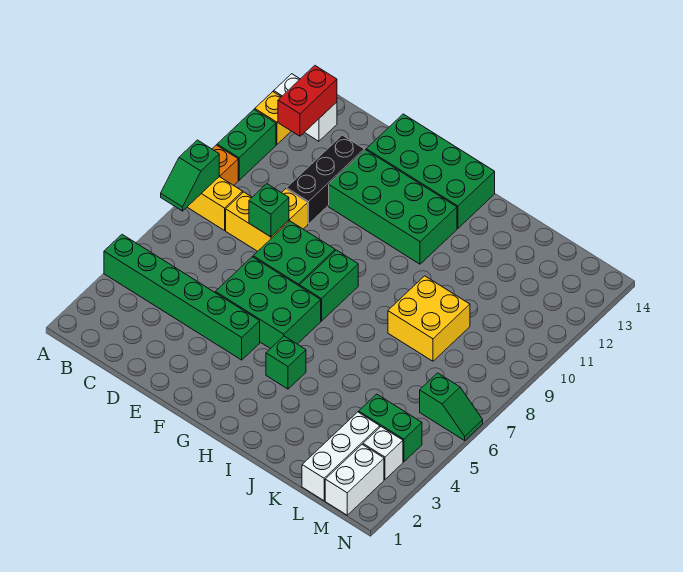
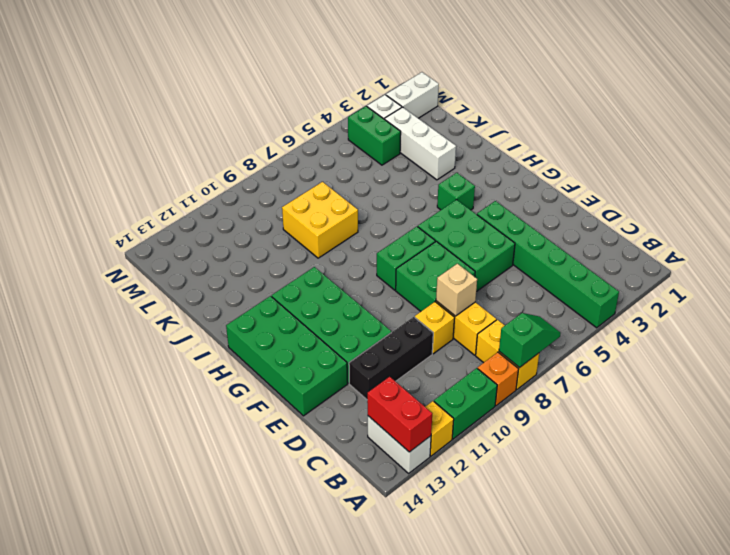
red brick B12:B13 level 2 -> red brick A13:B13 level 2
green brick D8 level 2 -> tan brick D8 level 2
white brick L1:L3 level 1 -> white brick J3:L3 level 1
green slope M6:N6 level 1 top M -> none

